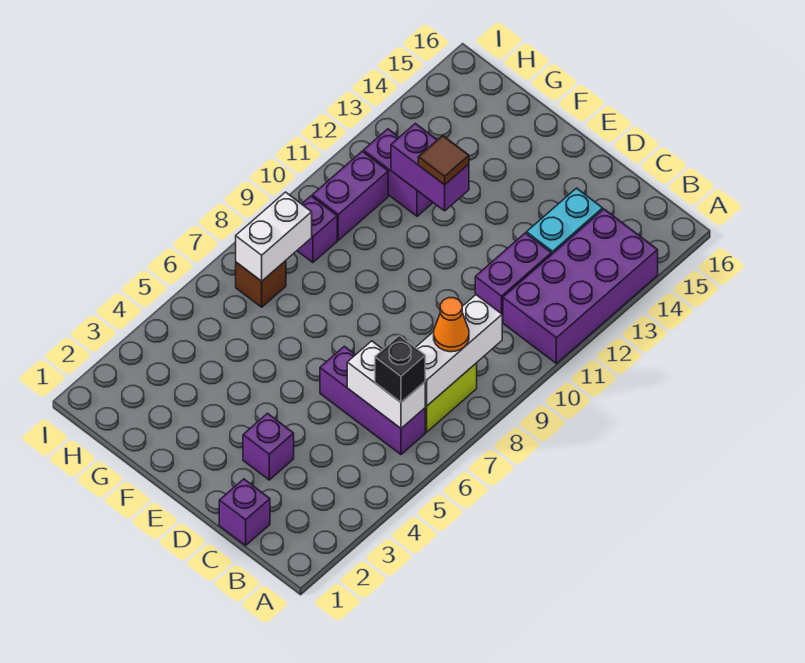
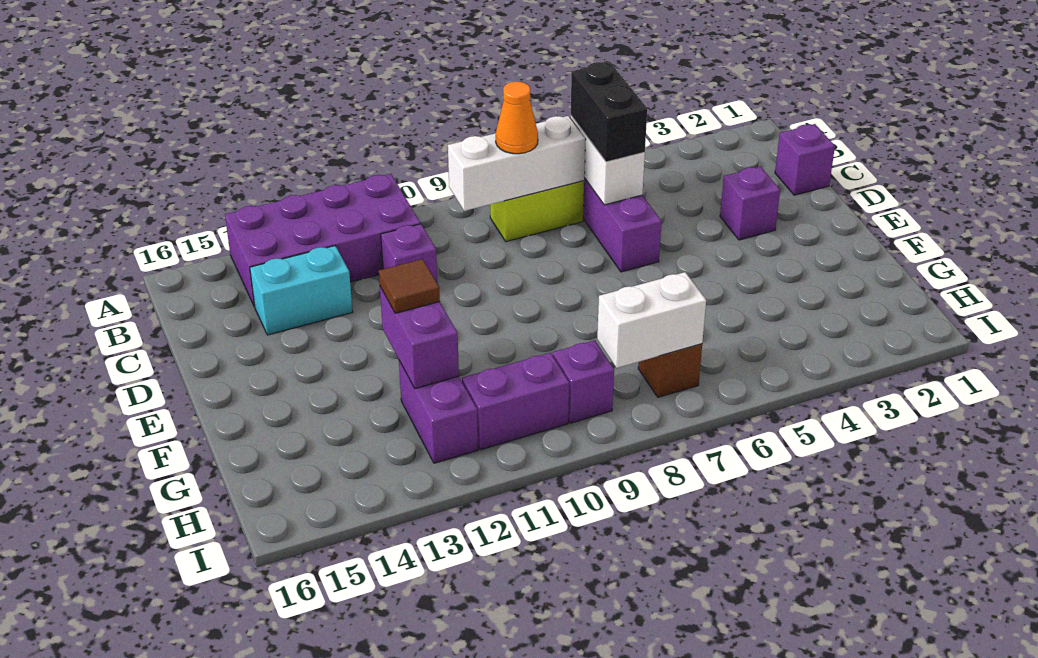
black brick B6 level 3 -> black brick B6:C6 level 3
purple brick C11:C12 level 1 -> purple brick C11 level 1

